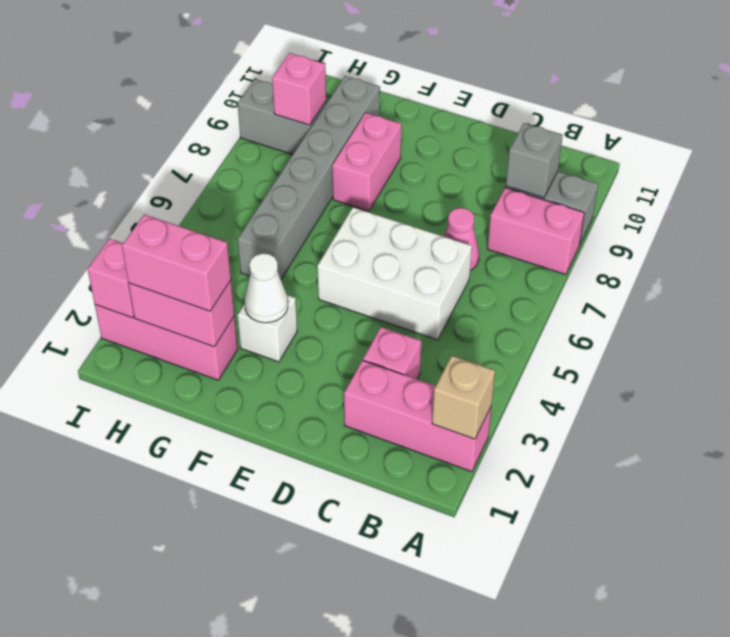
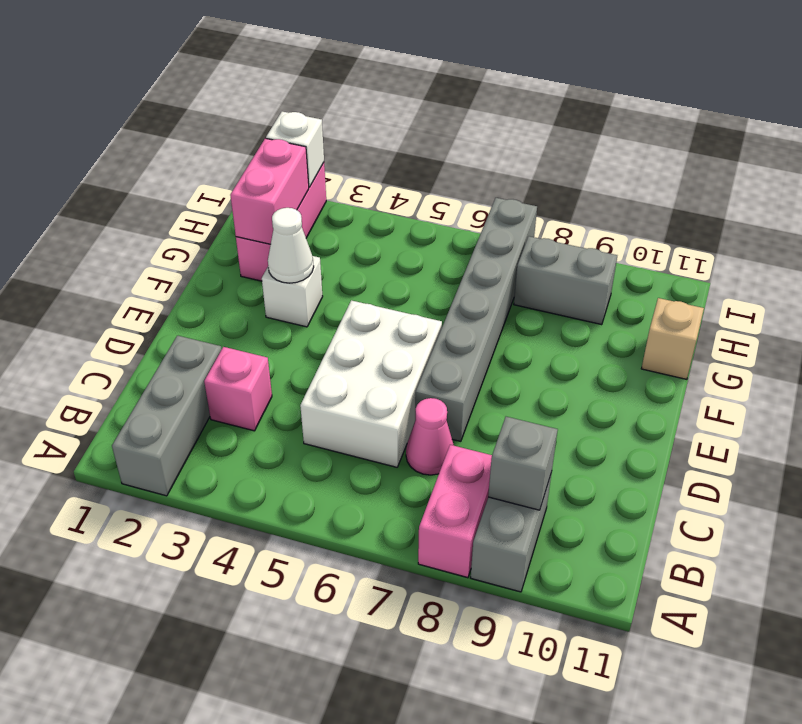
pink brick A2:C2 level 1 -> grey brick A2:C2 level 1
tan brick A2 level 2 -> tan brick G11 level 1
pink brick F8:F9 level 1 -> none
pink brick G2:H2 level 3 -> none
grey brick G5:G10 level 1 -> grey brick D7:I7 level 1
grey brick H9:I9 level 1 -> grey brick H8:H9 level 1
pink brick H9 level 2 -> none
pink brick I2 level 2 -> white brick I2 level 2

